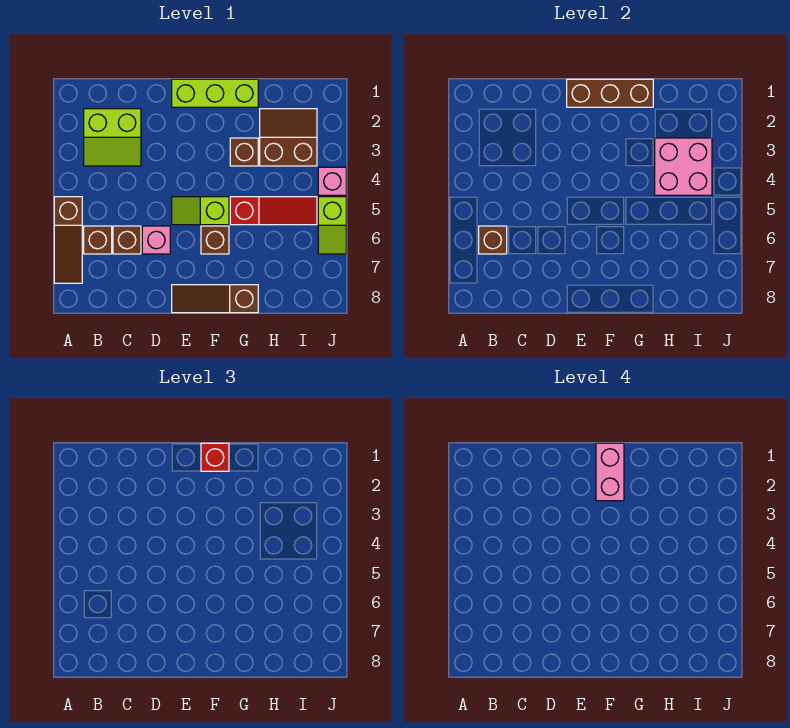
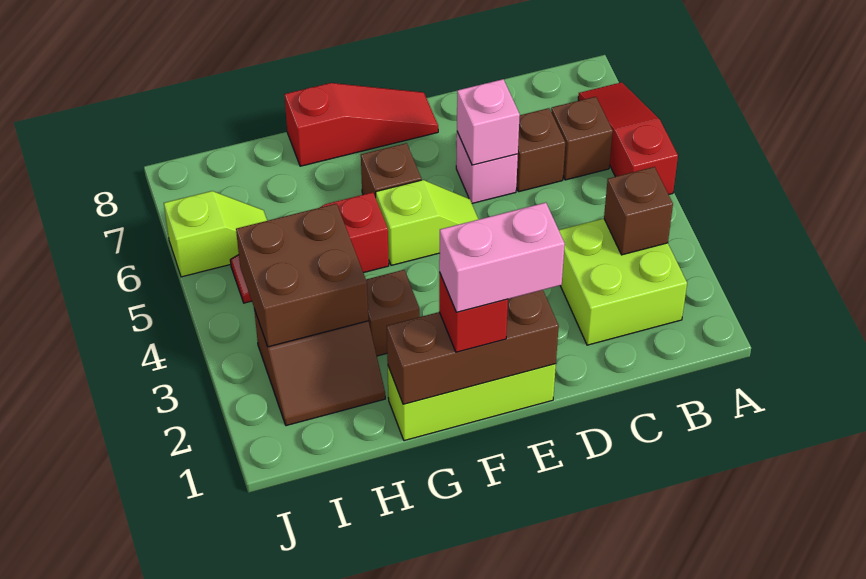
brown slope A5:A7 level 1 top 5 -> red slope A5:A7 level 1 top 5
lime slope B2:C3 level 1 top 2 -> lime brick B2:C3 level 1
brown brick B6 level 2 -> brown brick B3 level 2
brown slope E8:G8 level 1 top G -> red slope E8:G8 level 1 top G
pink brick F1:F2 level 4 -> pink brick E1:F1 level 4
pink brick H3:I4 level 2 -> brown brick H3:I4 level 2
pink brick J4 level 1 -> pink brick D6 level 2
lime slope J5:J6 level 1 top 5 -> lime slope I6:J6 level 1 top J

